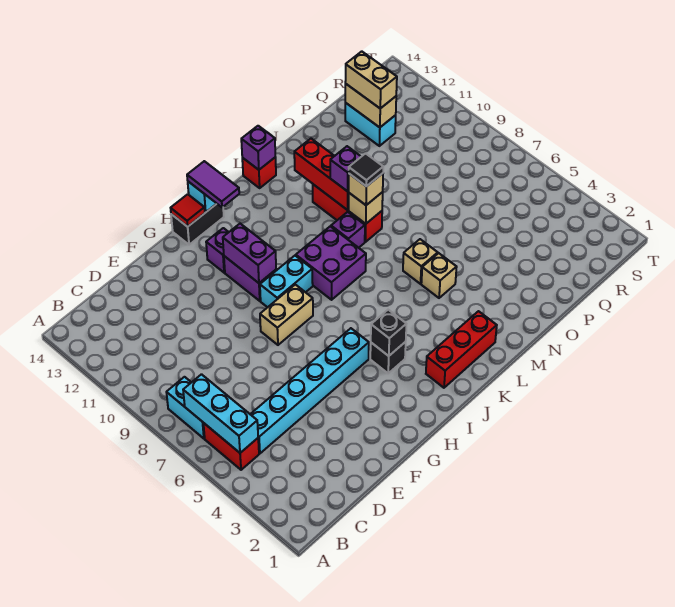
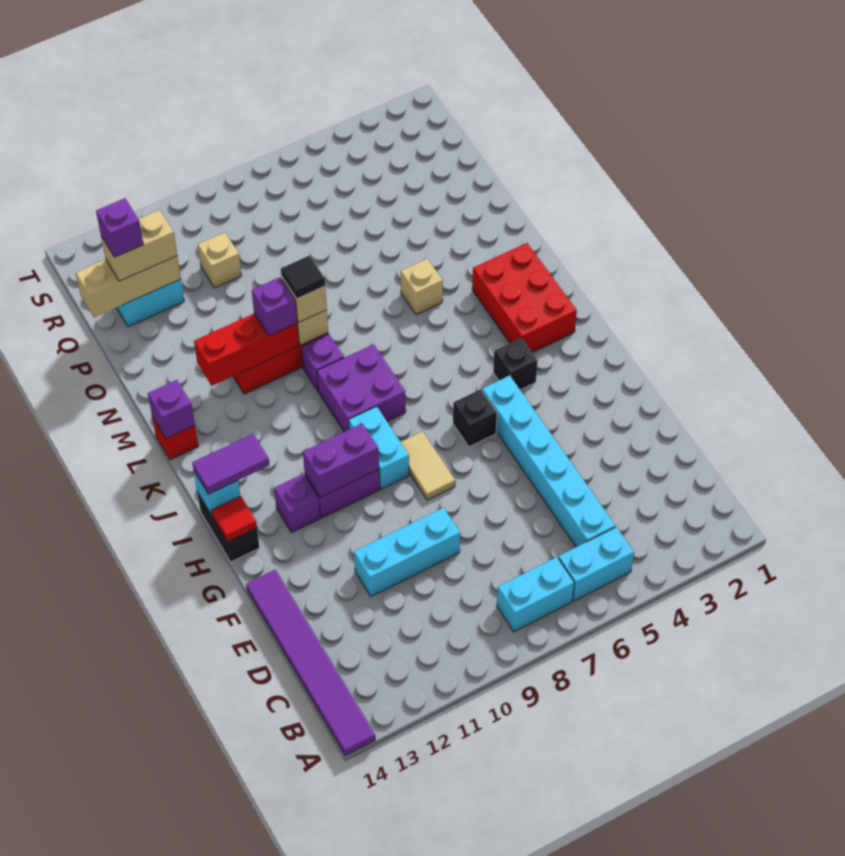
none -> purple tile A14:F14 level 1
red brick B5:B6 level 1 -> cyan brick B5:B6 level 1
cyan brick B5:B7 level 2 -> cyan brick E9:E11 level 1
tan brick G8:H8 level 1 -> tan tile G8:H8 level 1
black brick I4 level 2 -> black brick H6 level 1
red brick J2:L2 level 1 -> red brick J2:L3 level 1
tan brick M6 level 1 -> tan brick Q10 level 1
tan brick Q12:Q13 level 2 -> tan brick Q12:Q14 level 2
none -> purple brick Q13 level 4

